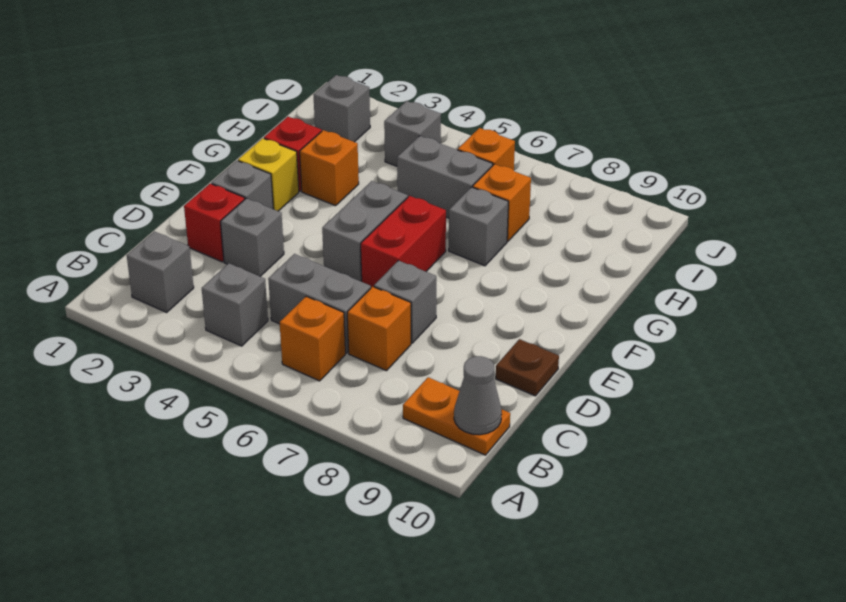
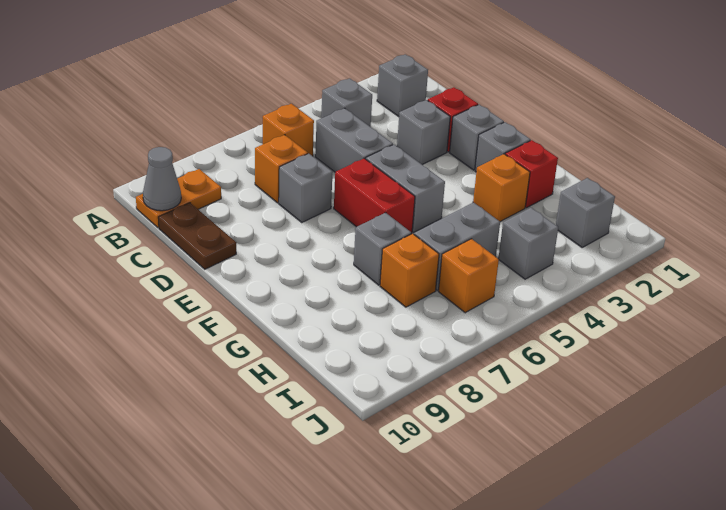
grey brick C5:C6 level 1 -> grey brick C5:D5 level 1
brown plate D10 level 1 -> brown plate C10:D10 level 1
yellow brick F2 level 1 -> grey brick F2 level 1

